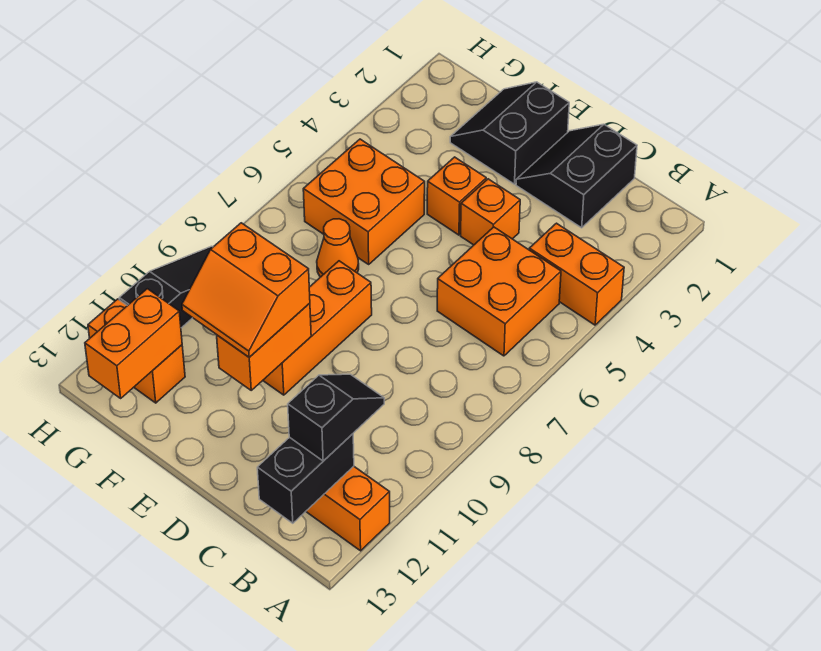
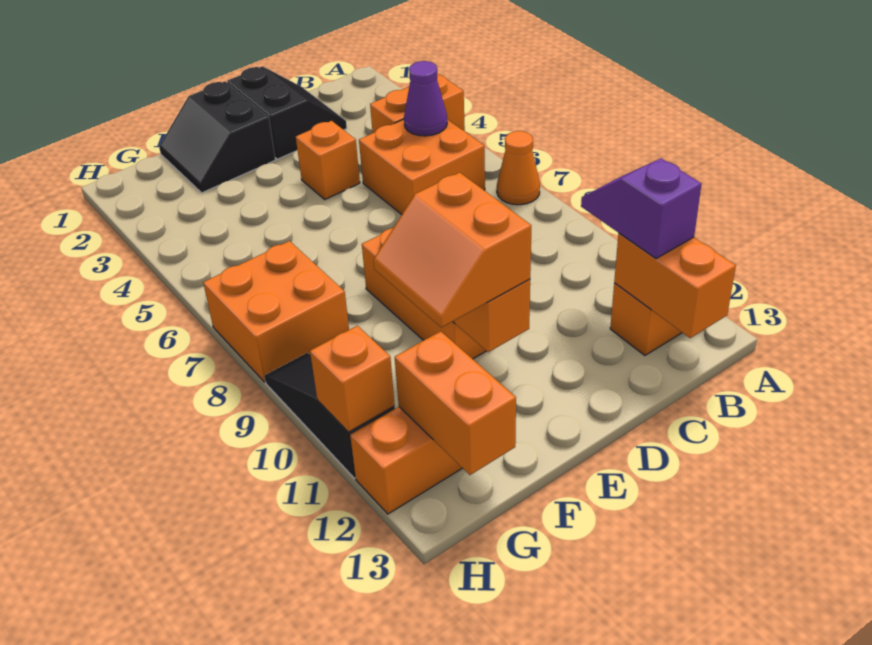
none -> purple cone B5 level 2
black slope B11:B12 level 3 top 12 -> purple slope B11:B12 level 3 top 12
black brick B12:B13 level 2 -> orange brick B12:B13 level 2
black slope C1:D2 level 1 top C -> black slope C1:D2 level 1 top D
orange brick E4 level 1 -> orange brick H11 level 2
orange slope E10:F11 level 3 top 10 -> orange slope E10:F11 level 3 top E
orange brick F5:G6 level 1 -> orange brick G7:H8 level 1
orange cone F7 level 1 -> orange cone A7 level 1

